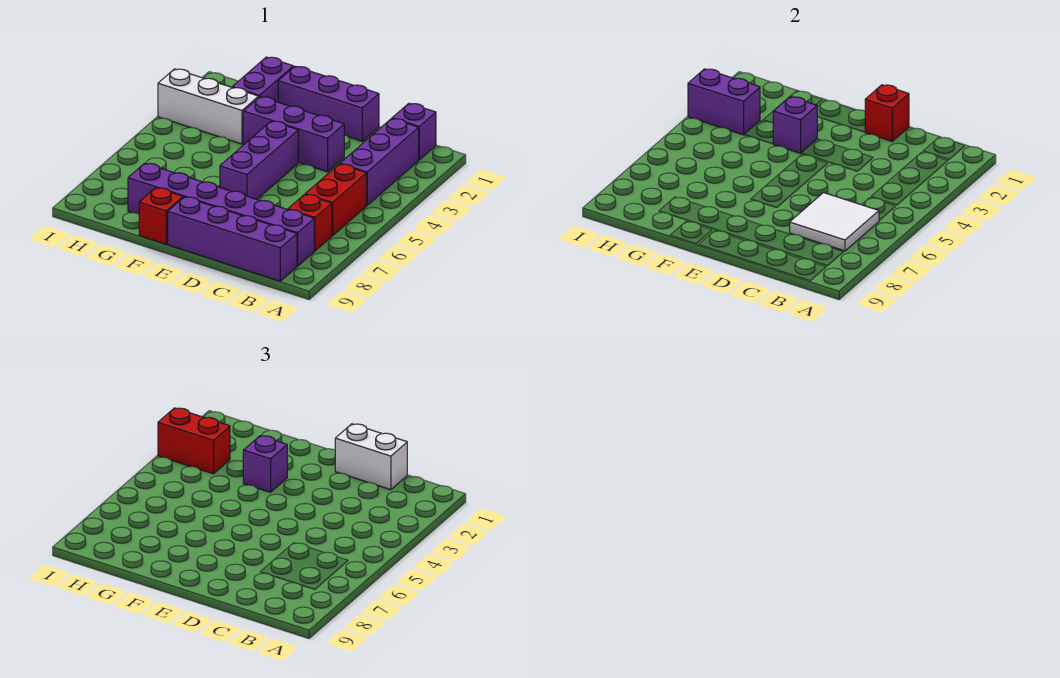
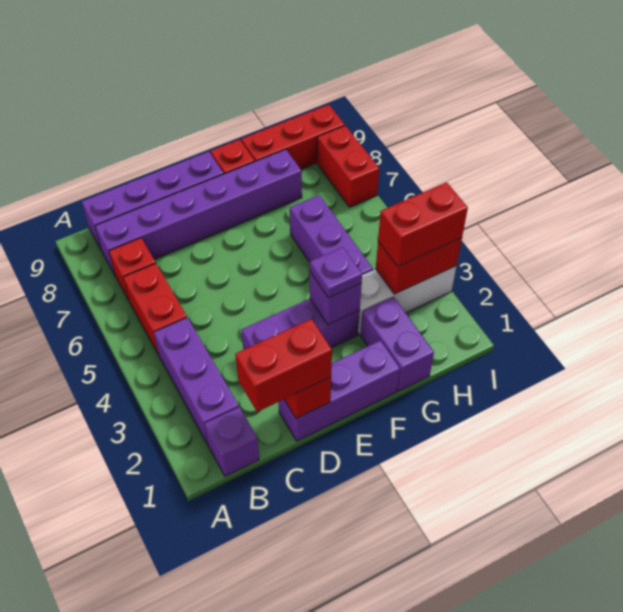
white tile B6:C7 level 2 -> none
white brick C1:D1 level 3 -> red brick C1:D1 level 3
purple brick E4:E6 level 1 -> purple brick G4:G6 level 1
purple brick F3 level 3 -> purple plate F3 level 3
none -> red brick G9:I9 level 1
purple brick H3:I3 level 2 -> red brick H3:I3 level 2
none -> red brick I7:I8 level 1

